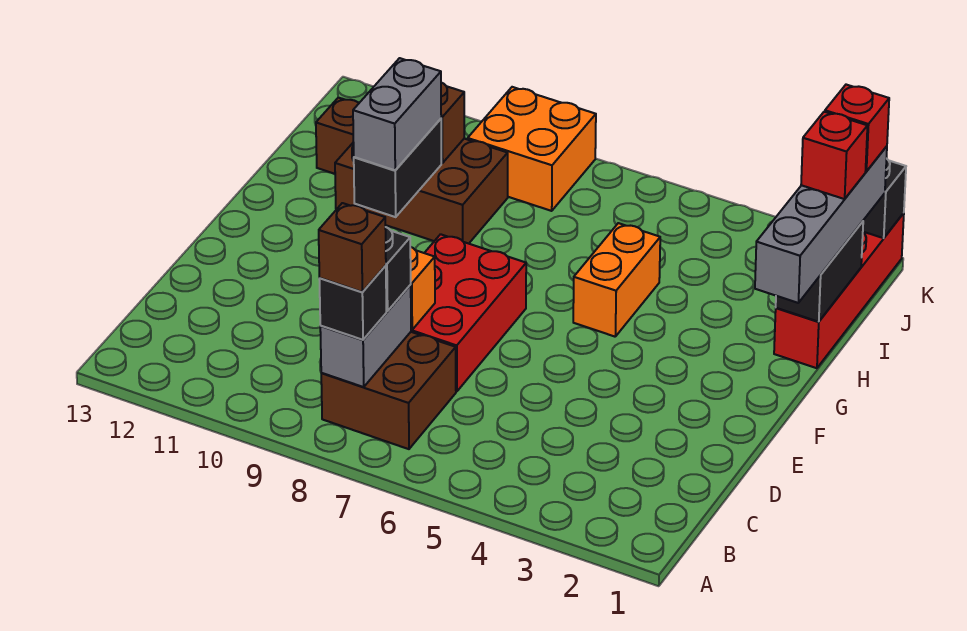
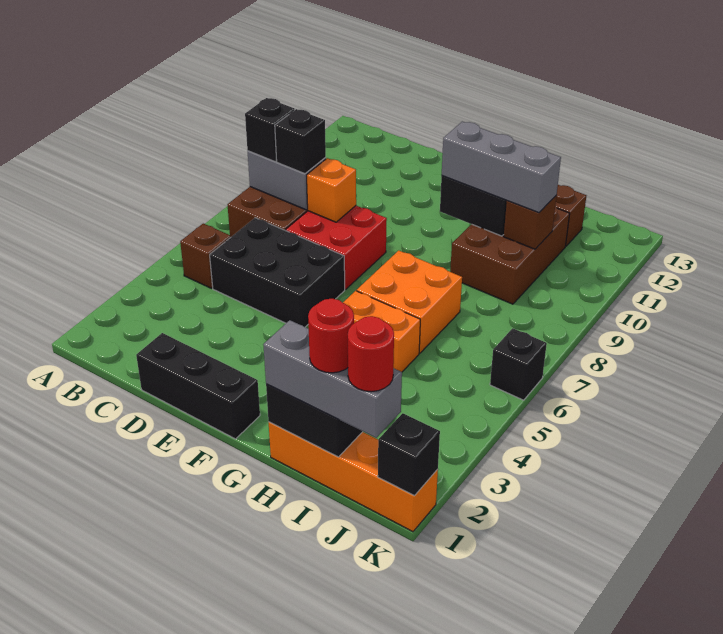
brown brick B8 level 4 -> brown brick B5 level 1
none -> black brick C5:E6 level 1
none -> black brick D1:F1 level 1
red brick D7:F8 level 1 -> red brick D7:E8 level 1
grey brick G1:J1 level 3 -> grey brick H1:J1 level 3
grey brick G10:H10 level 3 -> grey brick G10:I10 level 3
red brick H1:K1 level 1 -> orange brick H1:K1 level 1
red brick I1 level 4 -> red round brick I1 level 4
red brick J1 level 4 -> red round brick J1 level 4
orange brick J8:K9 level 1 -> orange brick G6:H7 level 1
none -> black brick K6 level 1

